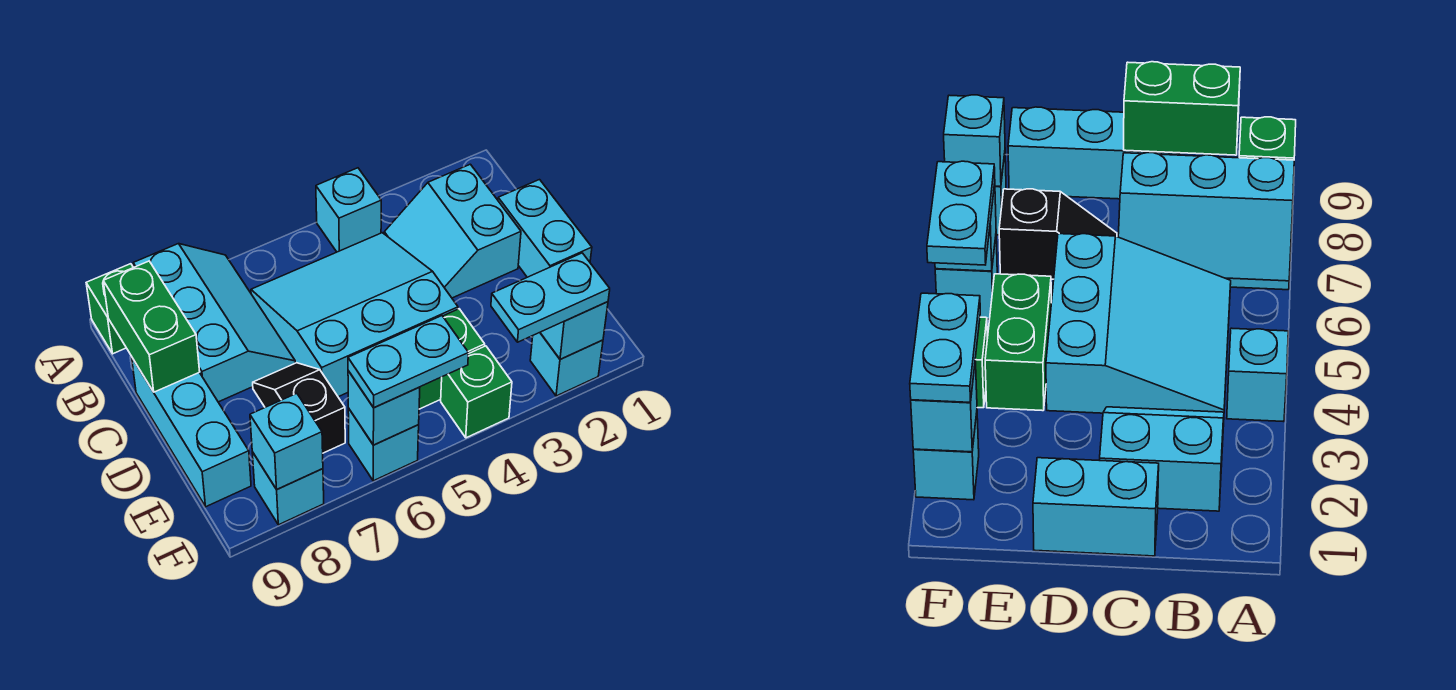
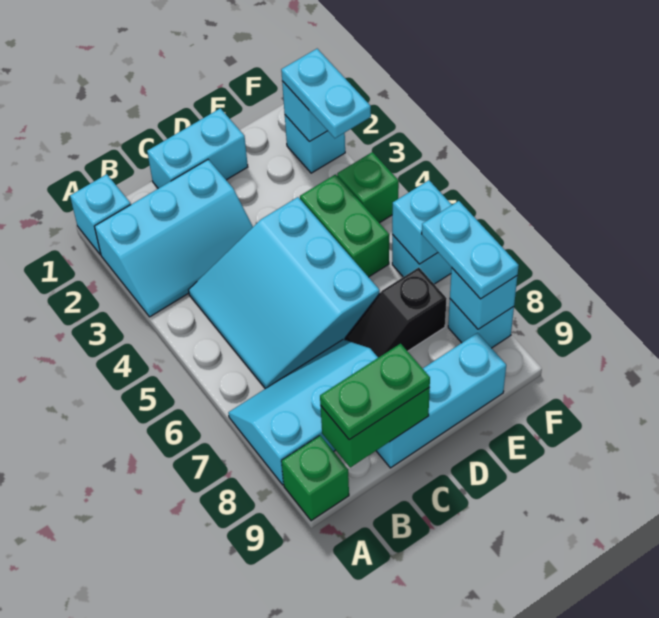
cyan brick A4 level 1 -> cyan brick A1 level 1
cyan slope B2:C3 level 1 top 2 -> cyan slope A2:C3 level 1 top 2
none -> green plate B9:C9 level 3
cyan plate F5:F6 level 3 -> cyan plate F7:F8 level 3

